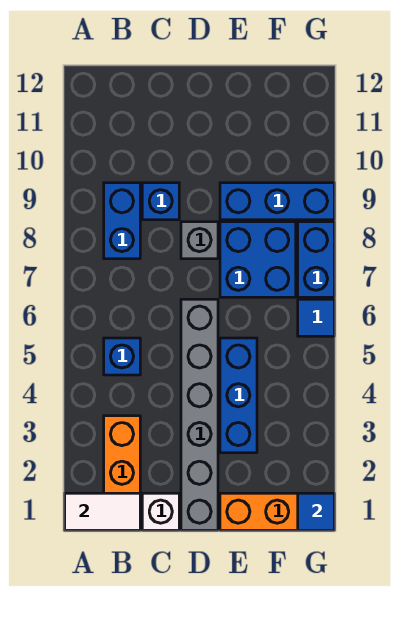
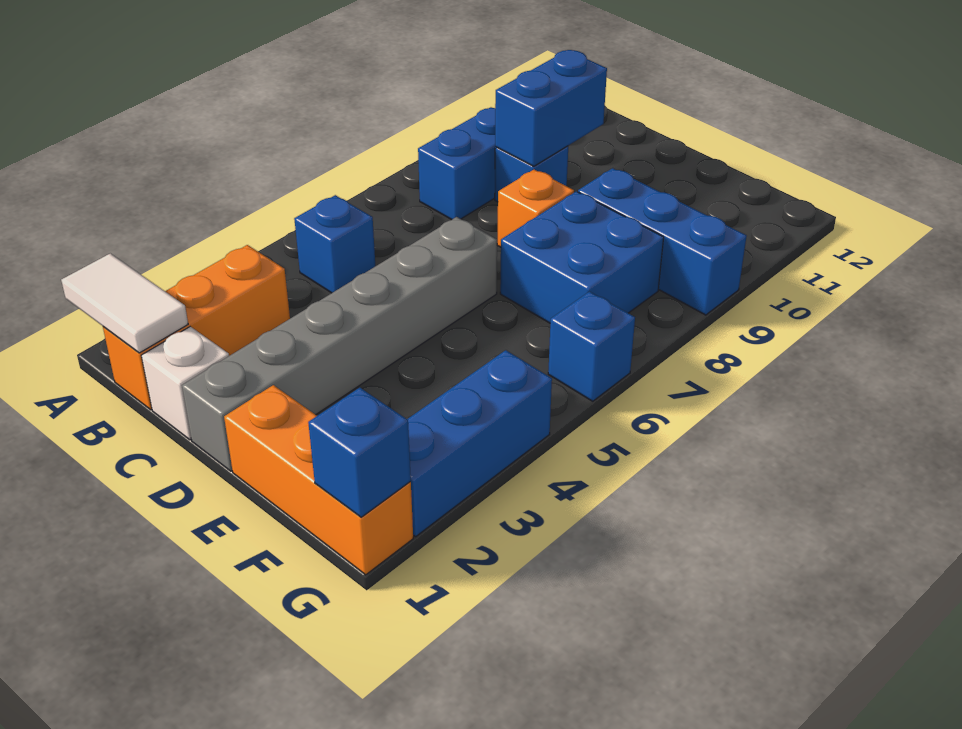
grey brick D8 level 1 -> orange brick D8 level 1
blue brick E3:E5 level 1 -> blue brick G2:G4 level 1
blue tile G1 level 2 -> blue brick G1 level 2
blue tile G6 level 1 -> blue brick G6 level 1
blue brick G7:G8 level 1 -> blue brick C9:C10 level 2

